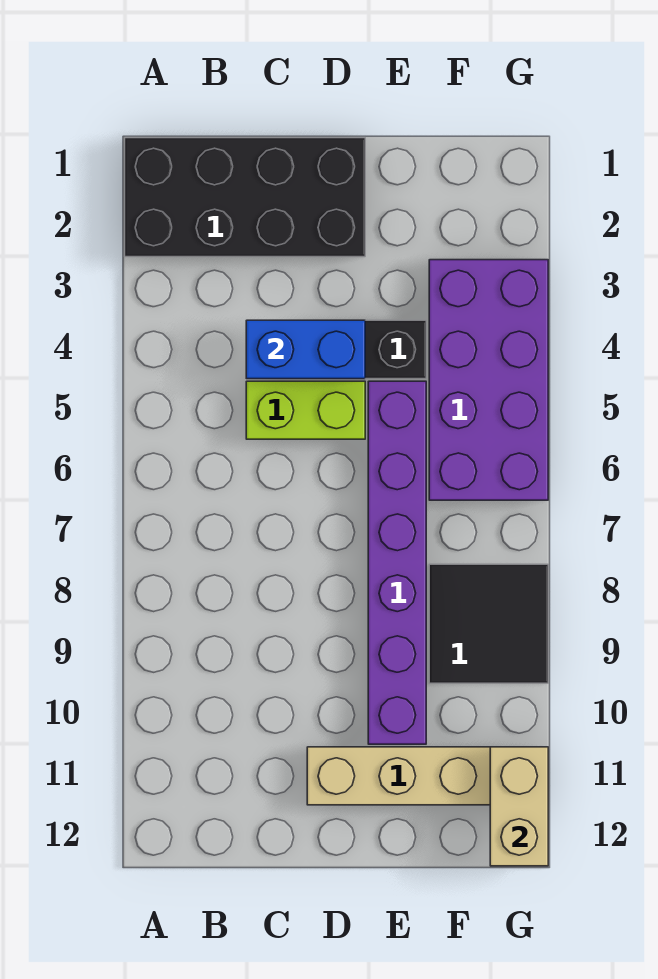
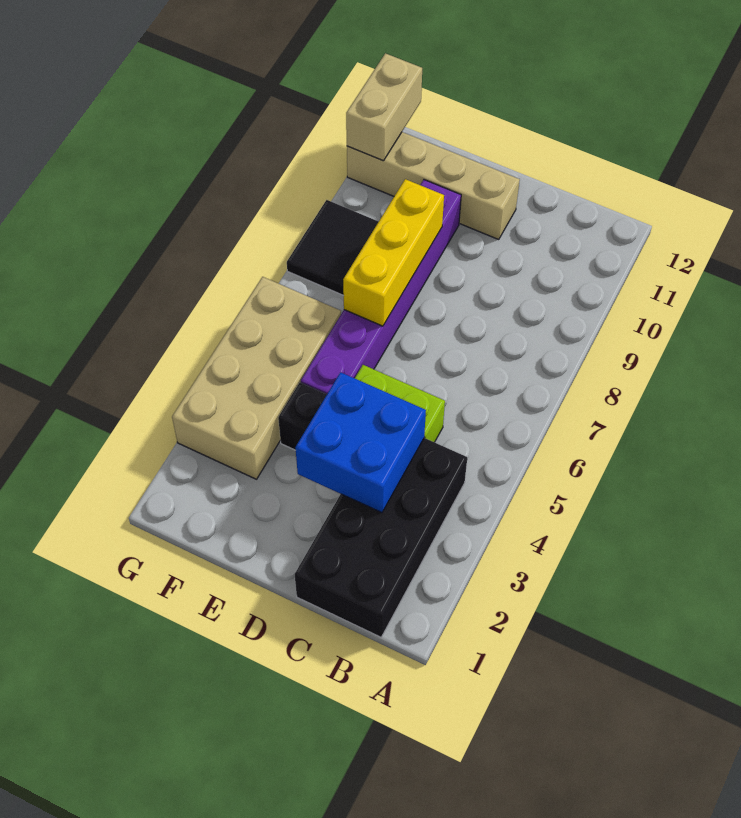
black brick A1:D2 level 1 -> black brick B1:C4 level 1
blue brick C4:D4 level 2 -> blue brick C3:D4 level 2
none -> yellow brick E7:E9 level 2
purple brick F3:G6 level 1 -> tan brick F3:G6 level 1

